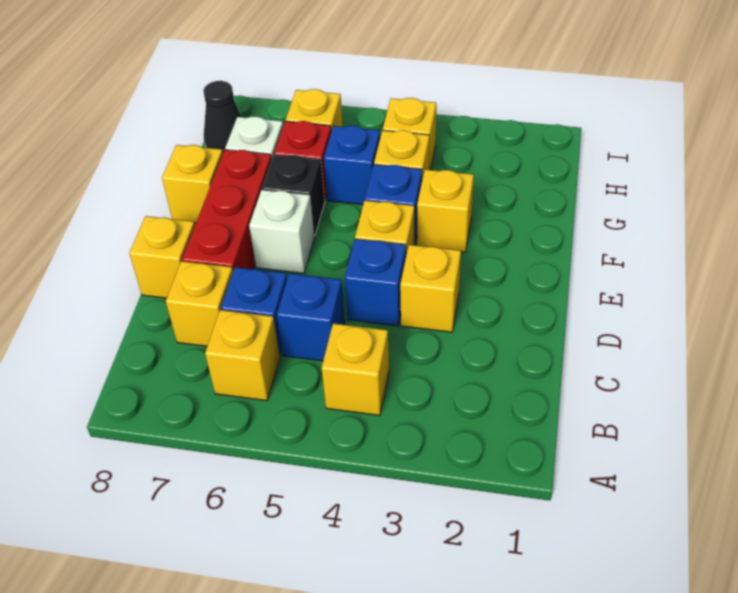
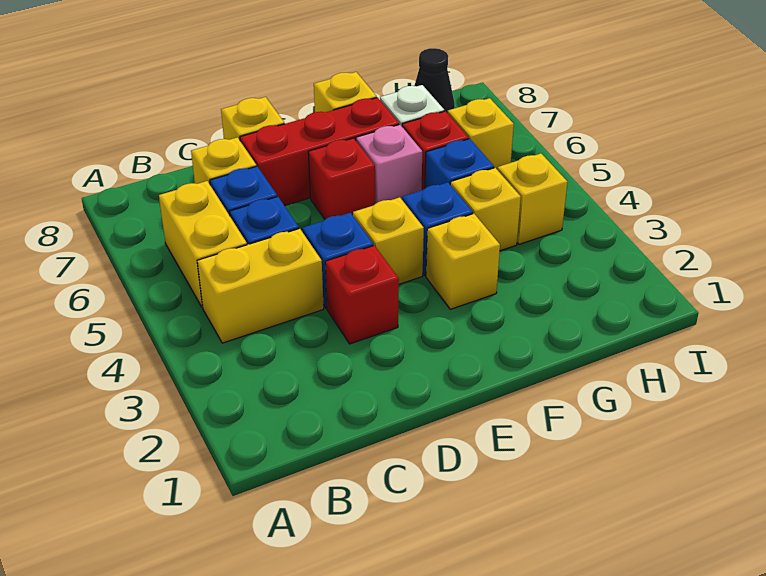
yellow brick B4 level 1 -> yellow brick B4:C4 level 1
yellow brick B6 level 1 -> yellow brick B5:B6 level 1
yellow brick D3 level 1 -> red brick D3 level 1
white brick E6 level 1 -> red brick E6 level 1
black brick F6 level 1 -> pink brick F6 level 1

